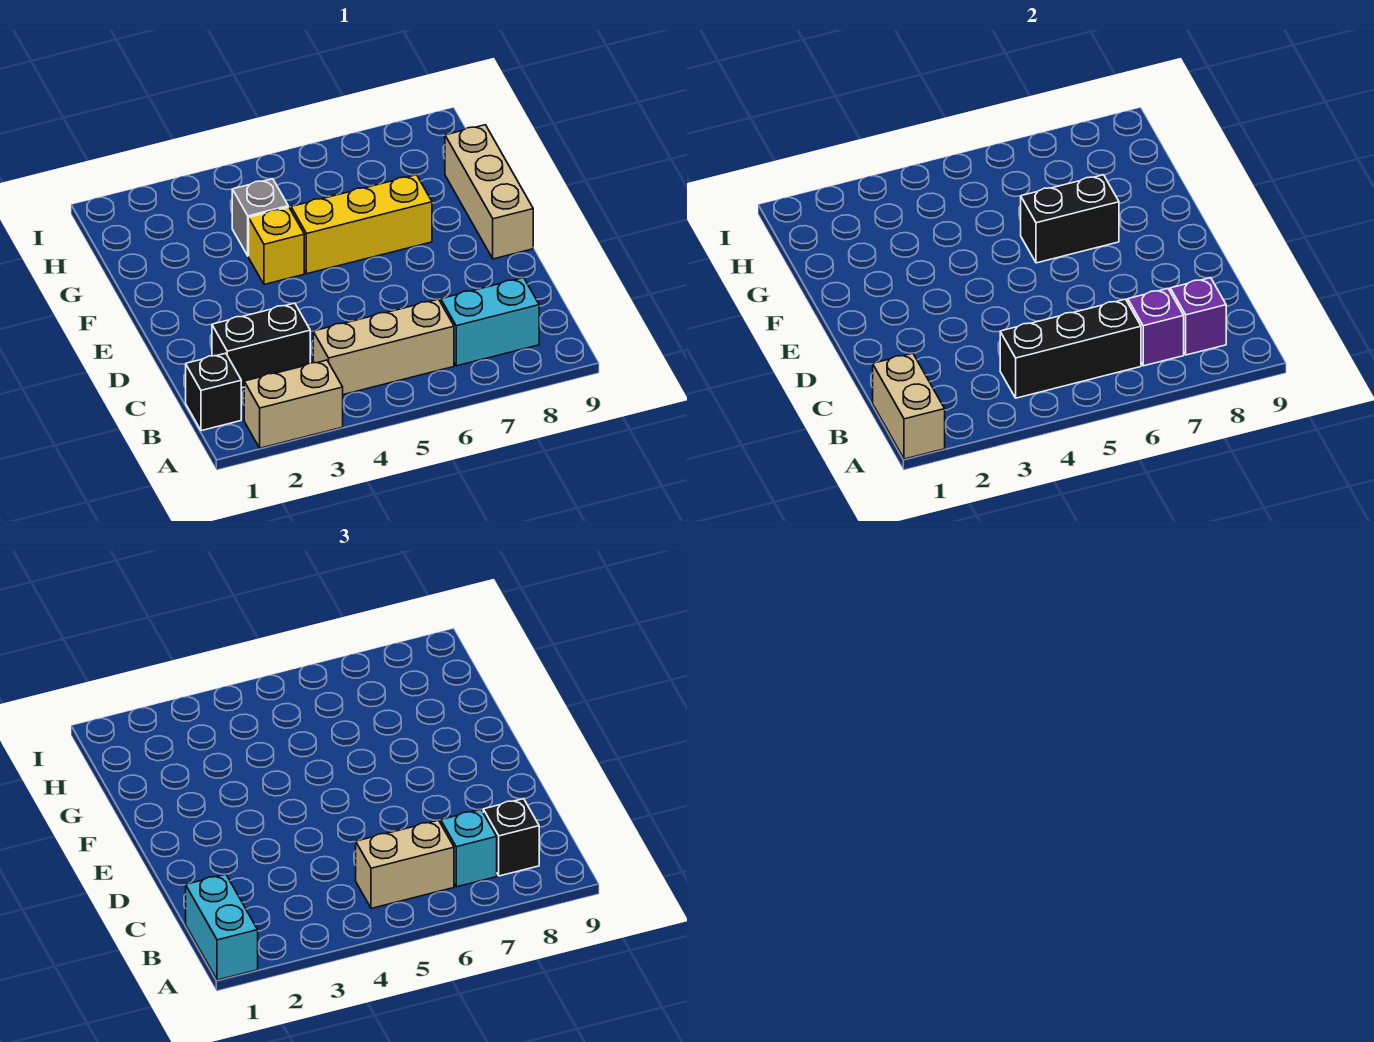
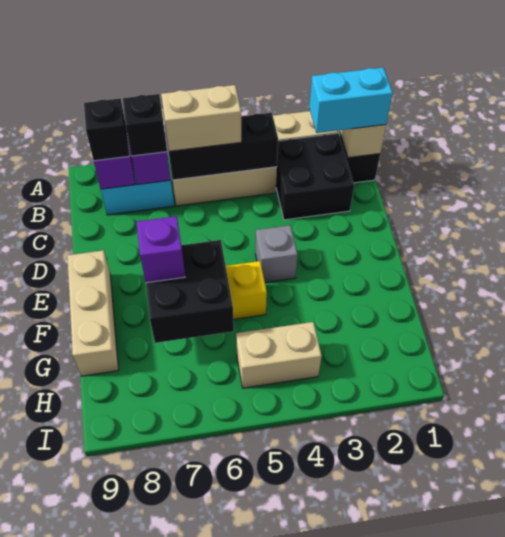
cyan brick A1:B1 level 3 -> cyan brick B1:B2 level 3
cyan brick B7 level 3 -> black brick B7 level 3
black brick C2:C3 level 1 -> black brick B2:C3 level 1
yellow brick F4 level 1 -> none
black brick F6:F7 level 2 -> black brick F6:G7 level 2
none -> purple brick F7 level 3
grey brick G4 level 1 -> grey brick E4 level 1
none -> tan brick H4:H5 level 1

